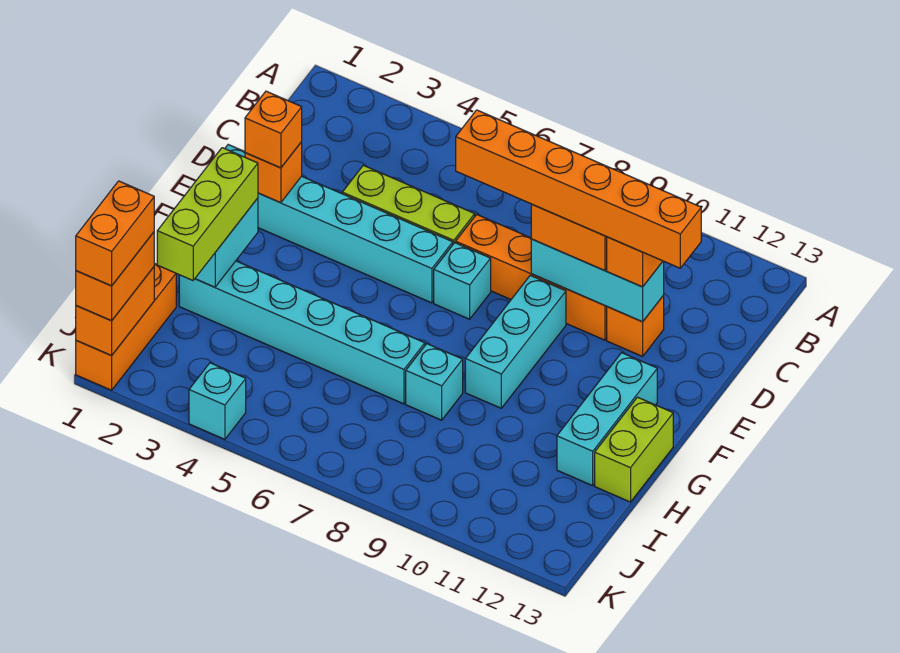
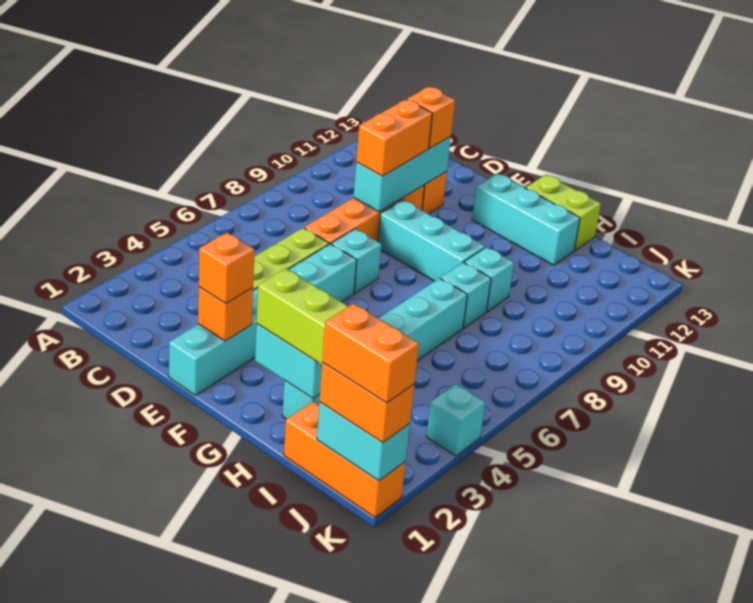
orange brick D7:D12 level 4 -> none
none -> cyan brick H9 level 1
orange brick J1:K1 level 2 -> cyan brick J1:K1 level 2

